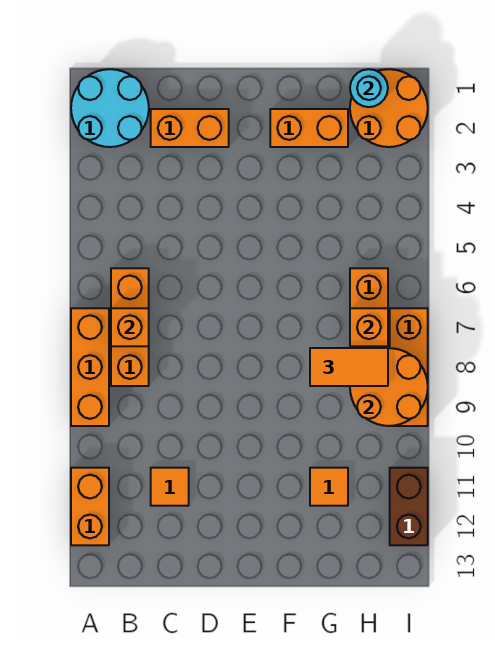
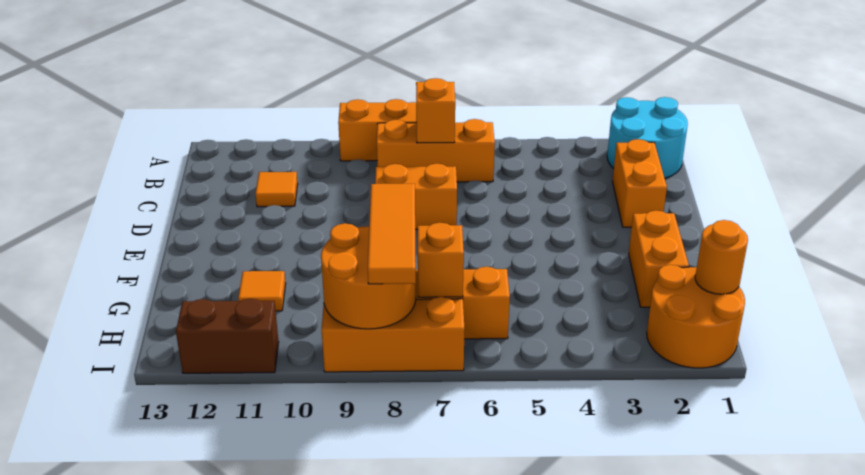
orange brick A11:A12 level 1 -> orange brick D7:D8 level 1
orange tile G8:H8 level 3 -> orange tile G8:I8 level 3
cyan round brick H1 level 2 -> orange round brick H1 level 2

